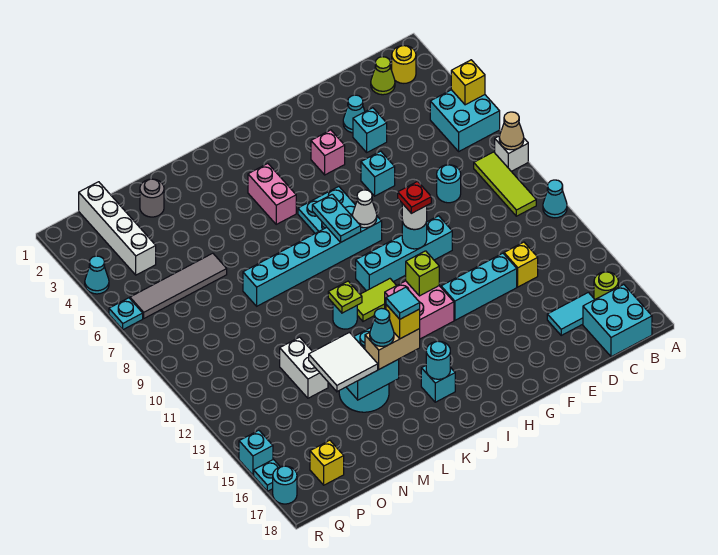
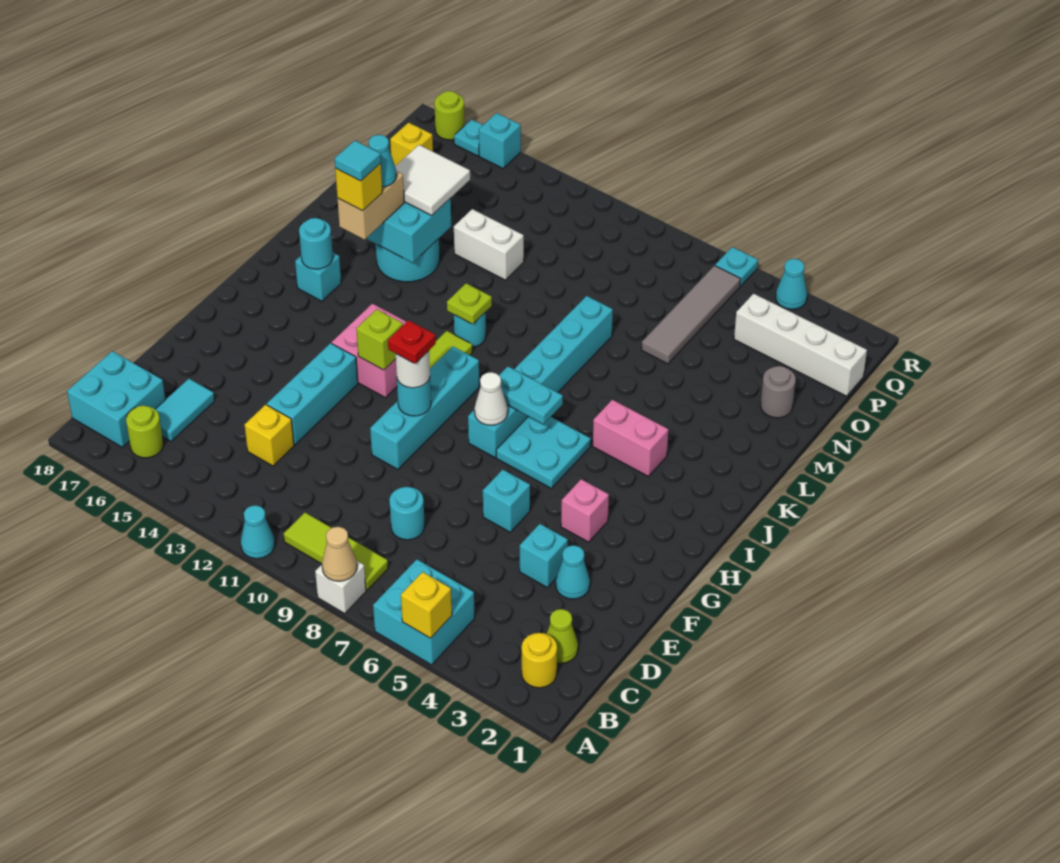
cyan round brick R17 level 1 -> lime round brick R17 level 1

